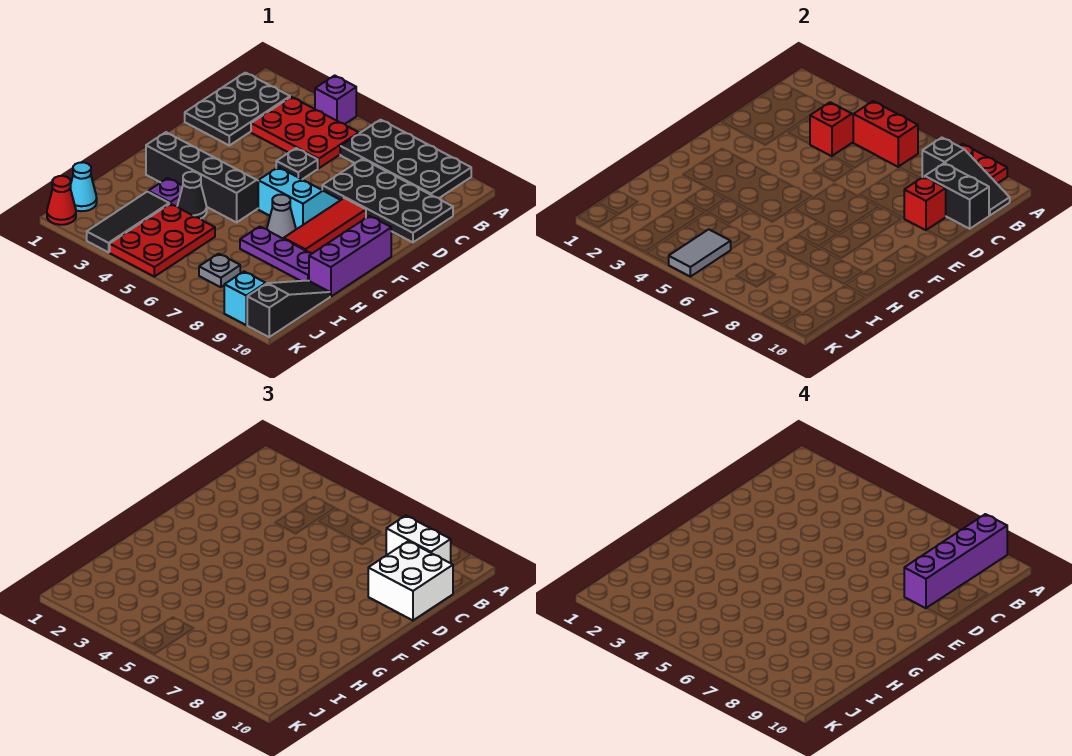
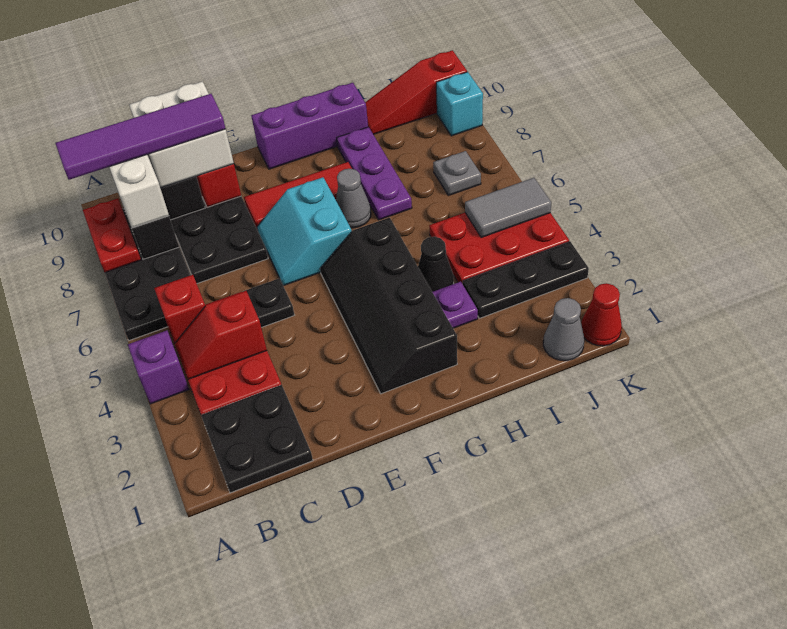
purple brick A9:D9 level 4 -> purple tile A9:D9 level 4
black plate B1:D2 level 1 -> black plate B1:C2 level 1
red brick B5:B6 level 2 -> red brick B5 level 2
black tile I3:K3 level 1 -> black plate I3:K3 level 1
black slope I10:K10 level 1 top K -> red slope I10:K10 level 1 top K
cyan cone J1 level 1 -> grey cone J1 level 1

